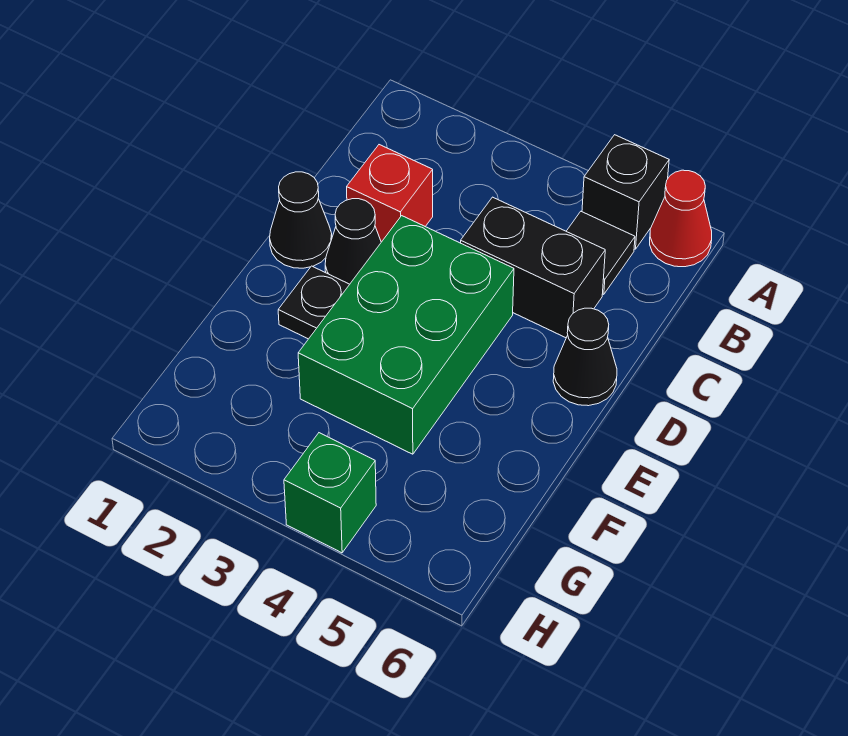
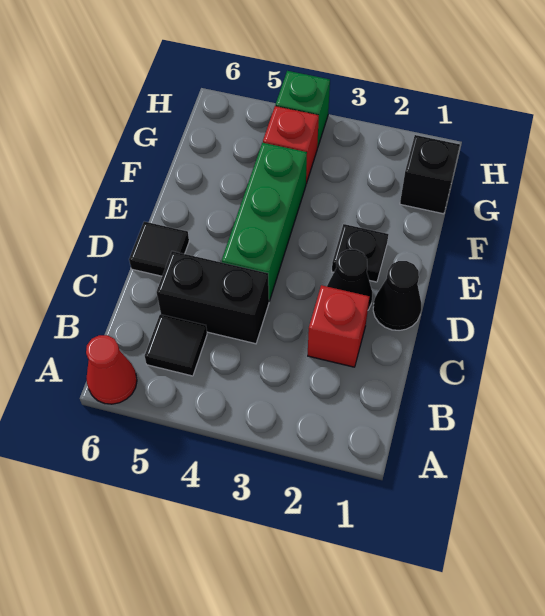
black brick A5 level 1 -> black brick G1 level 1
green brick D3:F4 level 1 -> green brick D4:F4 level 1
black cone D6 level 1 -> black tile D6 level 1
none -> red brick G4 level 1

